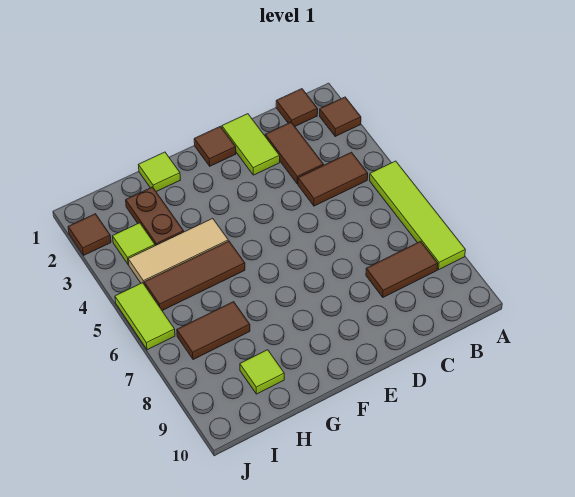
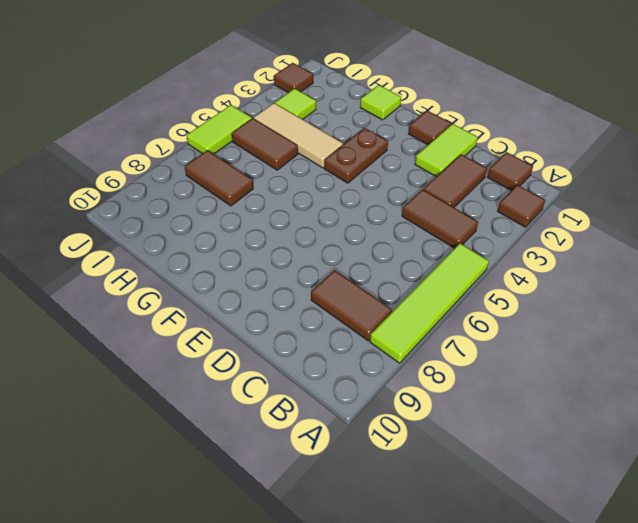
brown tile G5:I5 level 1 -> brown tile H5:I5 level 1
brown plate H2:H3 level 1 -> brown plate F3:F4 level 1
lime tile H9 level 1 -> none

